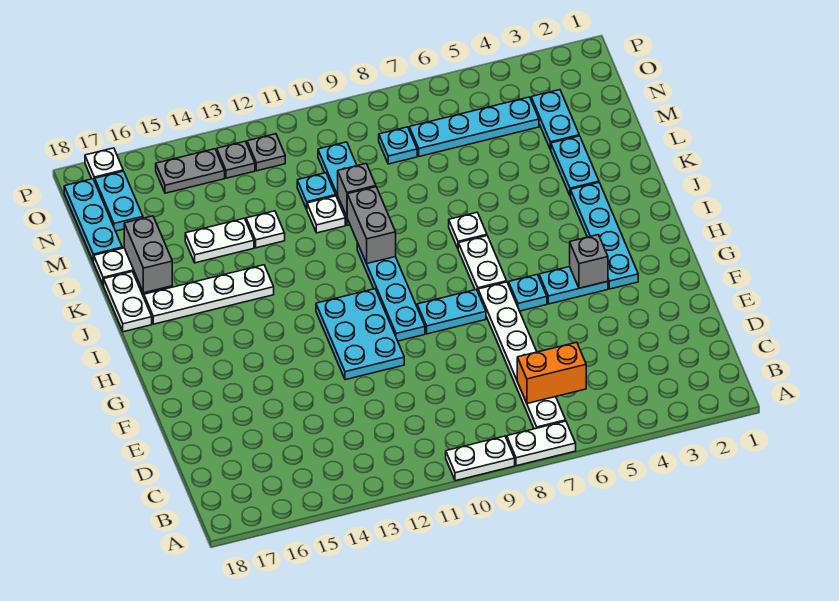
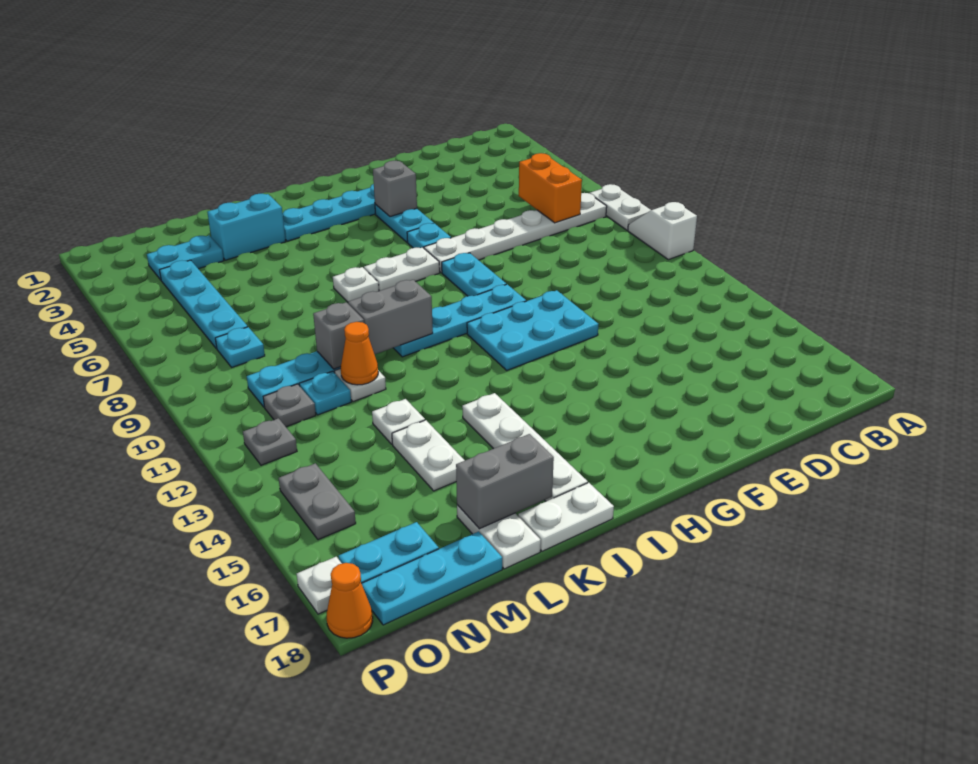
white plate A9:A10 level 1 -> white slope A9:A10 level 1 top 10
cyan plate K3:L3 level 1 -> cyan brick K3:L3 level 1
none -> orange cone L11 level 2
grey plate O13 level 1 -> grey plate N11 level 1
none -> orange cone P18 level 1

